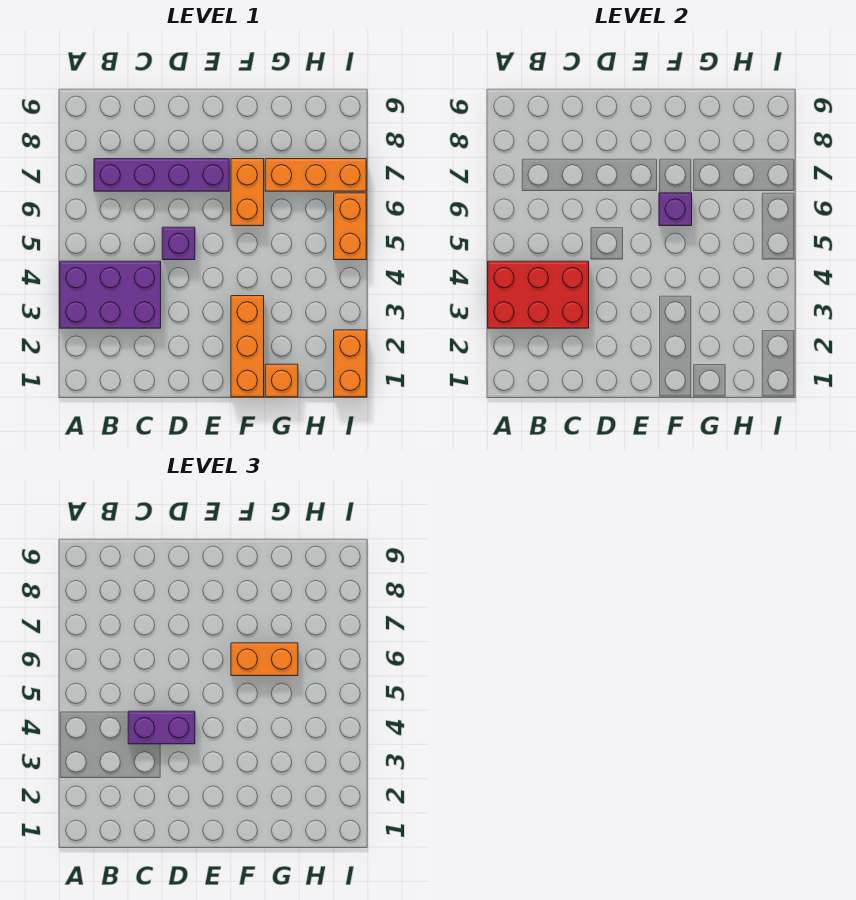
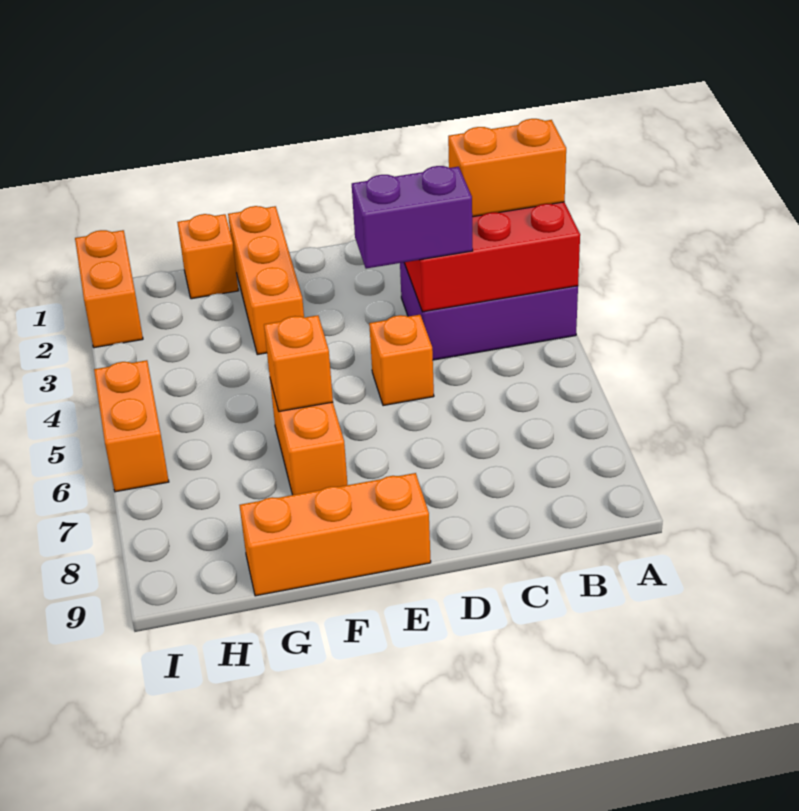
purple brick B7:E7 level 1 -> none
purple brick D5 level 1 -> orange brick D5 level 1
purple brick F6 level 2 -> orange brick F6 level 2
orange brick F6:G6 level 3 -> orange brick A3:B3 level 3
orange brick G7:I7 level 1 -> orange brick E9:G9 level 1

